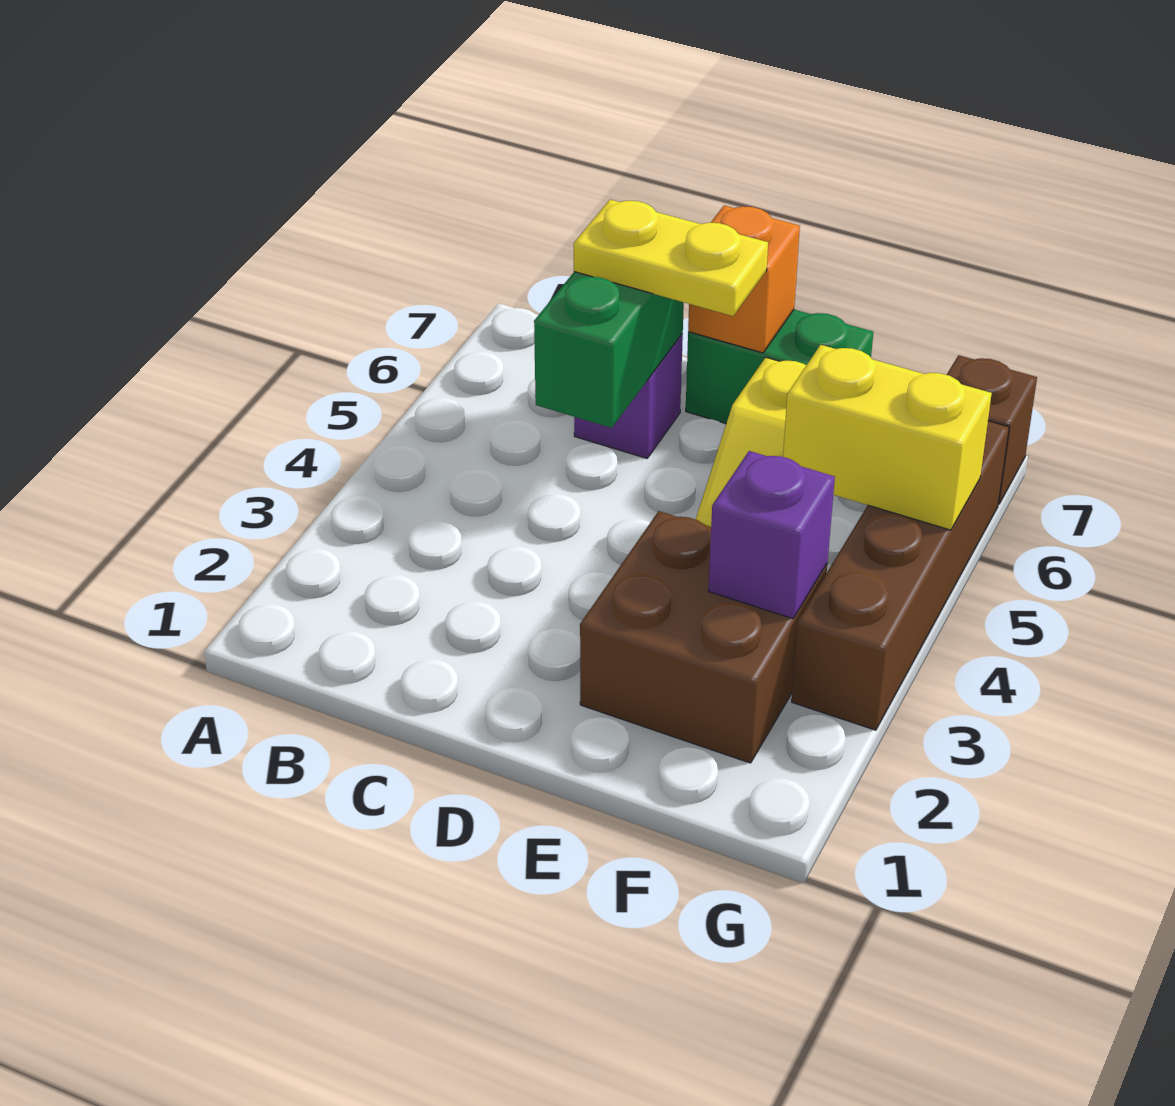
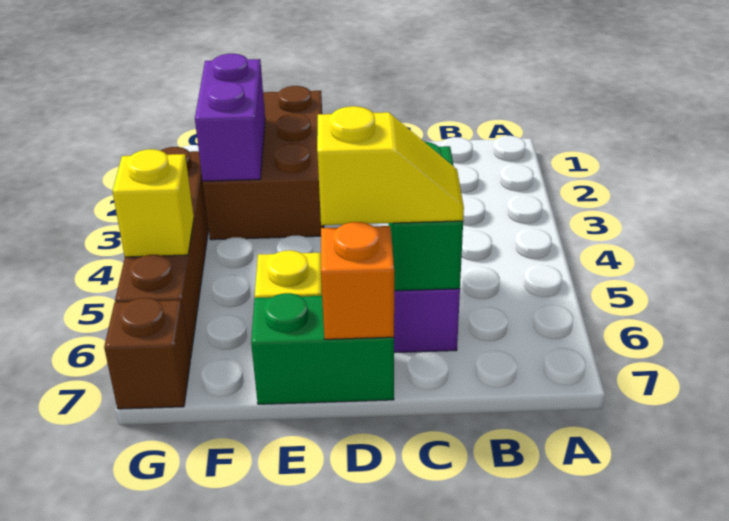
yellow plate C6:D6 level 3 -> yellow slope C6:D6 level 3 top D
brown brick E2:F3 level 1 -> brown brick E1:F3 level 1
purple brick F3 level 2 -> purple brick F2:F3 level 2
yellow brick F5:G5 level 2 -> yellow brick G5 level 2

